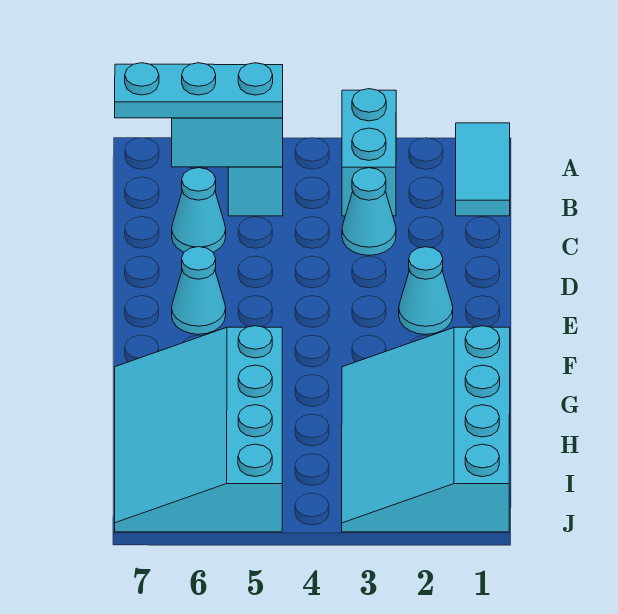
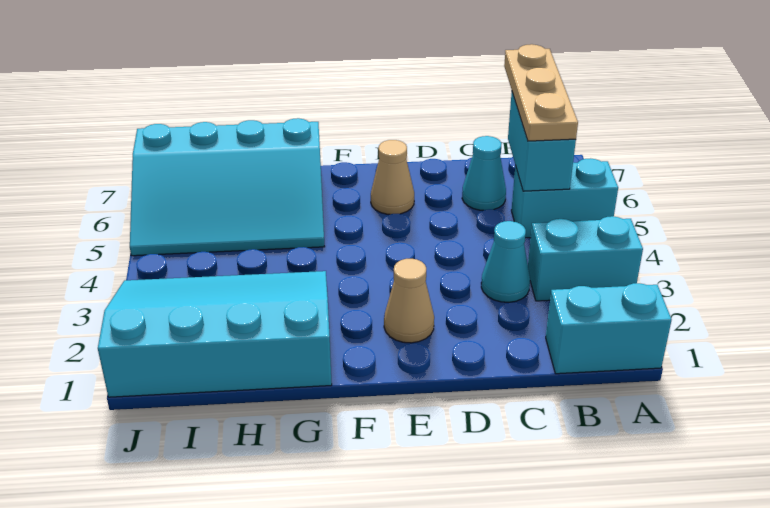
cyan tile A1:B1 level 1 -> cyan brick A1:B1 level 1
cyan plate B5:B7 level 3 -> tan plate B5:B7 level 3
cyan cone E2 level 1 -> tan cone E2 level 1
cyan cone E6 level 1 -> tan cone E6 level 1
cyan slope G5:J7 level 1 top 5 -> cyan slope G5:J7 level 1 top 7

